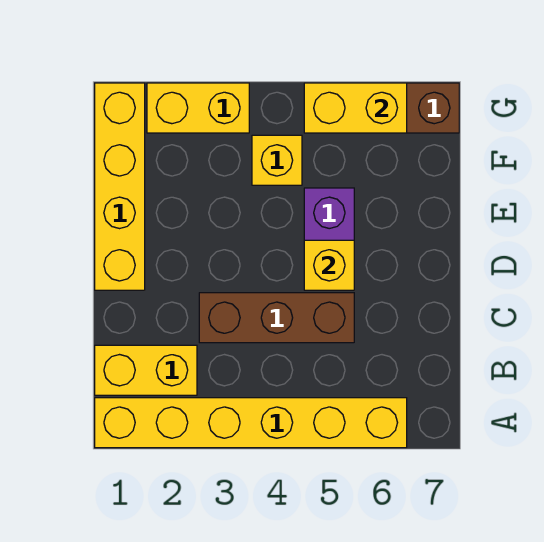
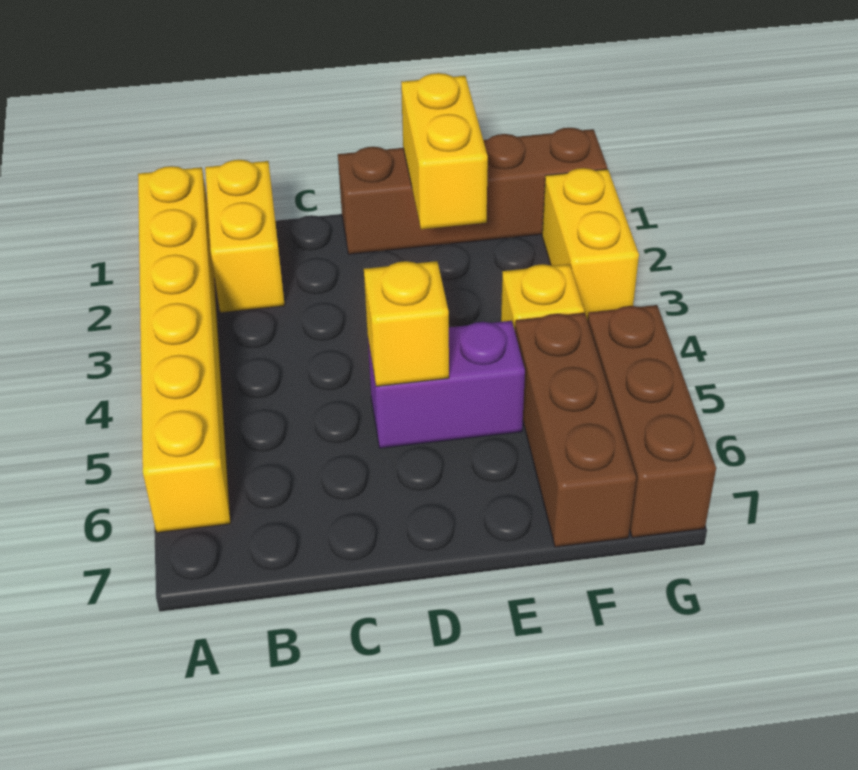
brown brick C3:C5 level 1 -> brown brick F5:F7 level 1
yellow brick D1:G1 level 1 -> brown brick D1:G1 level 1
yellow brick G5:G6 level 2 -> yellow brick E1:E2 level 2

